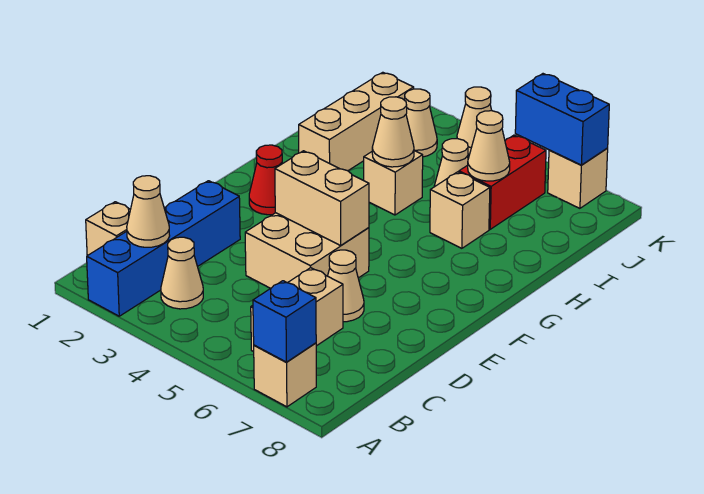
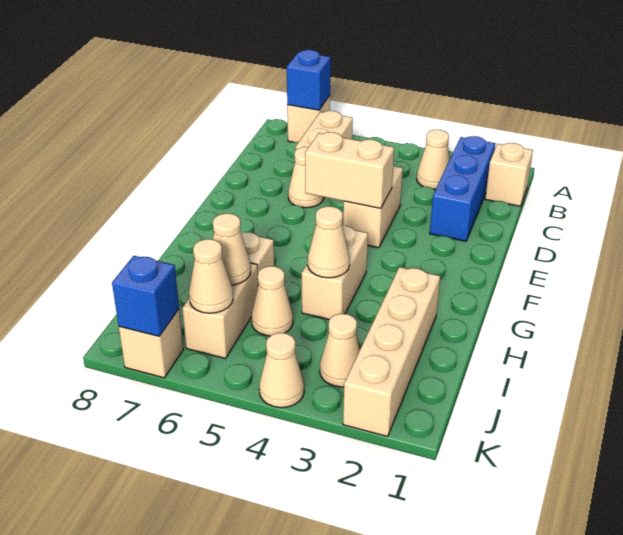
blue brick A2:D2 level 1 -> blue brick B2:D2 level 1
tan cone B2 level 2 -> tan cone J6 level 2
tan brick D4:E5 level 1 -> tan brick D4:E4 level 1
red cone F2 level 1 -> none
tan brick H2:J2 level 1 -> tan brick H2:K2 level 1
tan brick H4 level 1 -> tan brick G4:H4 level 1
red brick I6:J6 level 1 -> tan brick I6:J6 level 1
blue brick K6:K7 level 2 -> blue brick K7 level 2

